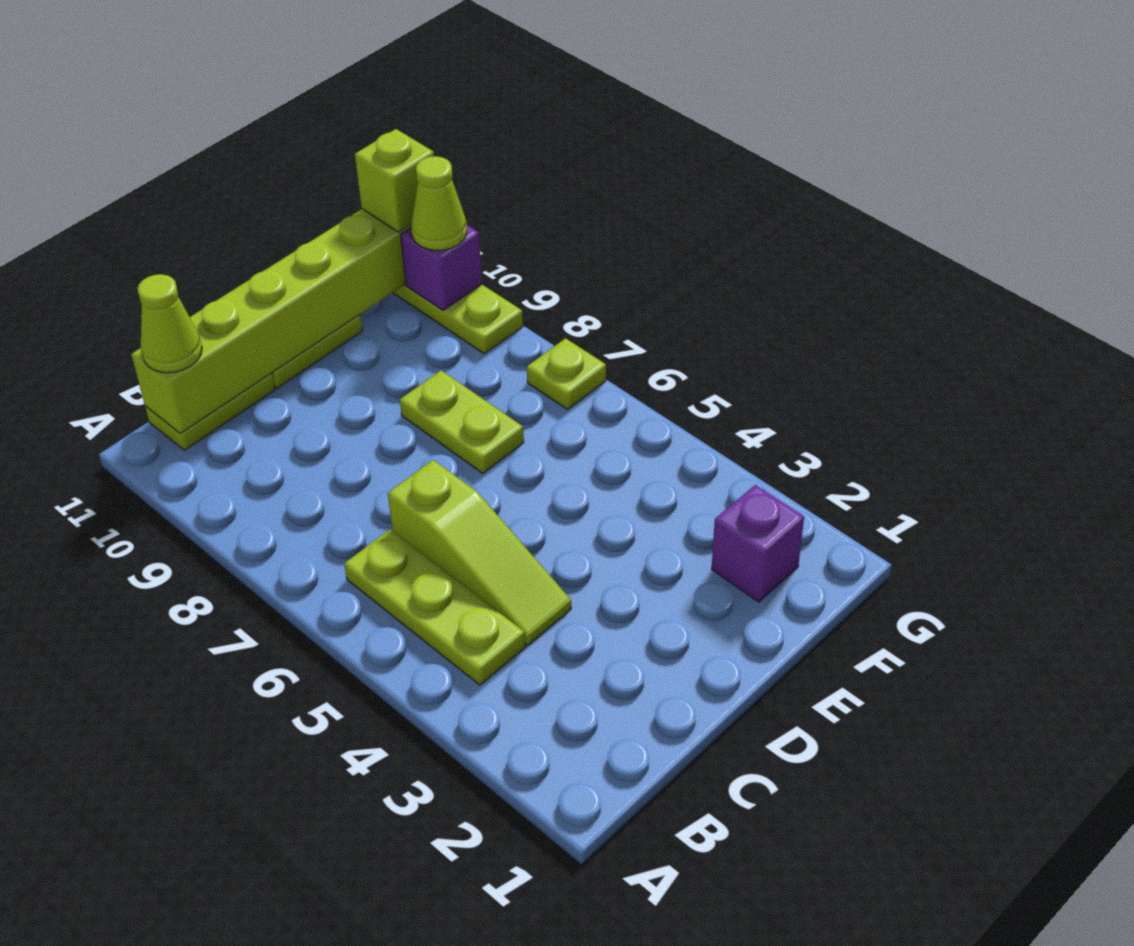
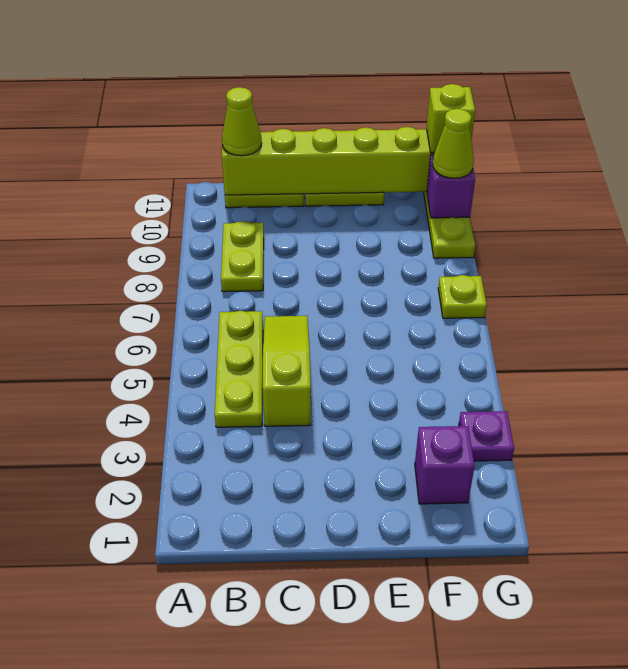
lime slope C4:C6 level 1 top 6 -> lime slope C4:C6 level 1 top 4
lime plate E7:E8 level 1 -> lime plate B8:B9 level 1
none -> purple plate G3 level 1

